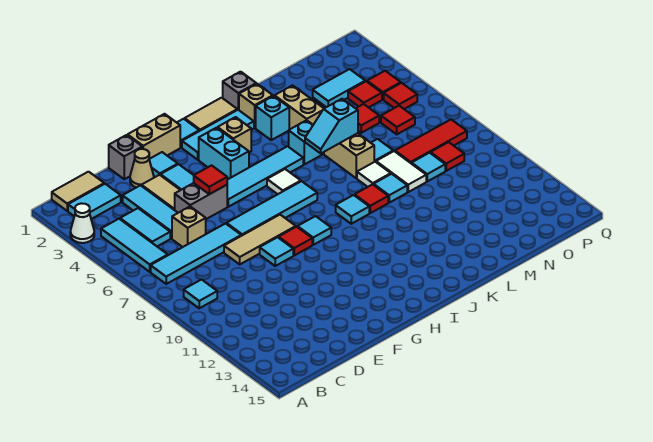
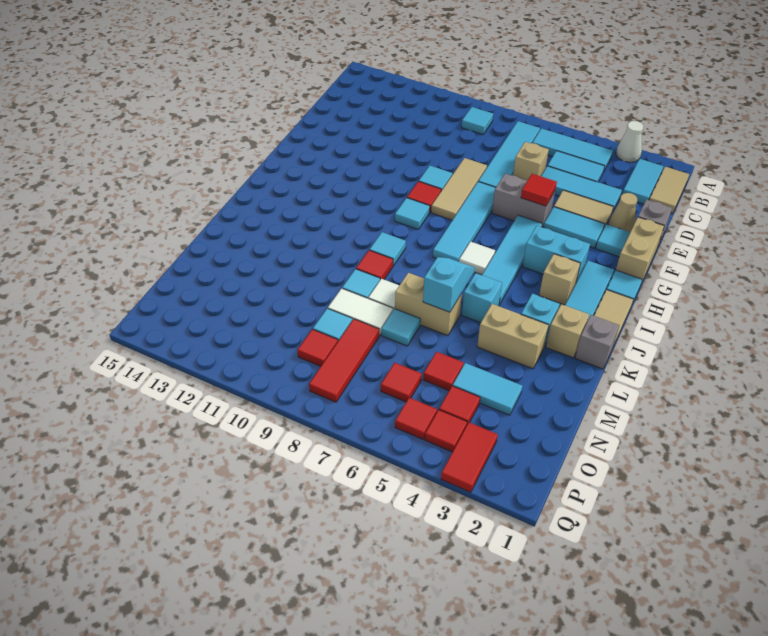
grey brick E5:F5 level 1 -> grey brick F5:F6 level 1
cyan tile N3:O3 level 1 -> cyan tile N3:N4 level 1
none -> red tile P3:Q3 level 1

